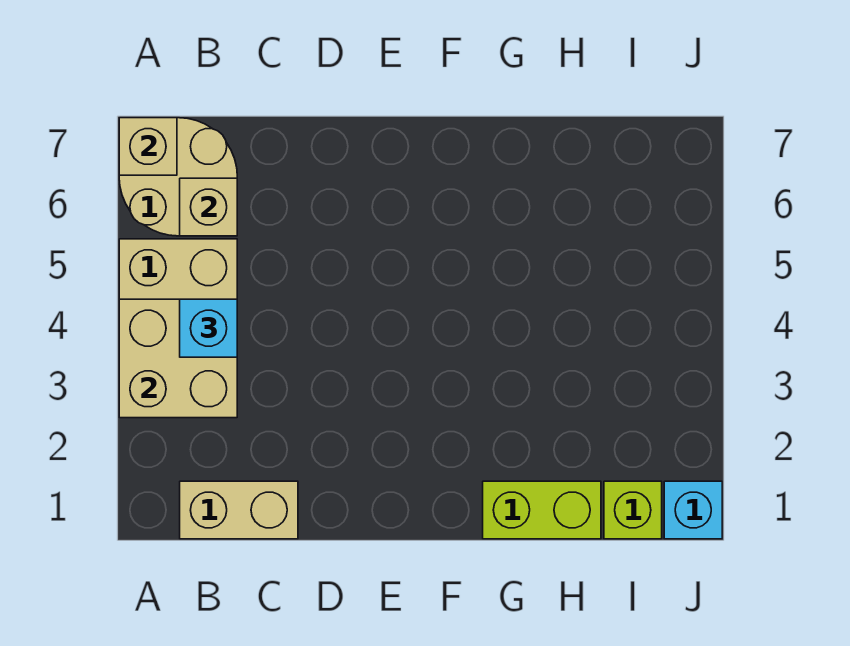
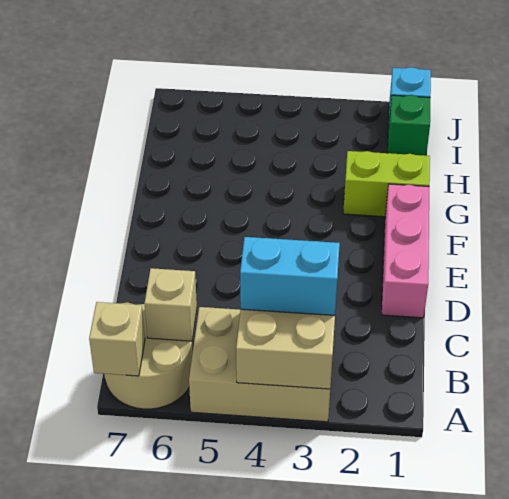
tan brick B1:C1 level 1 -> none
cyan brick B4 level 3 -> cyan brick B3:B4 level 3
none -> pink brick D1:F1 level 1
lime brick G1:H1 level 1 -> lime brick G1:G2 level 1
lime brick I1 level 1 -> green brick I1 level 1

